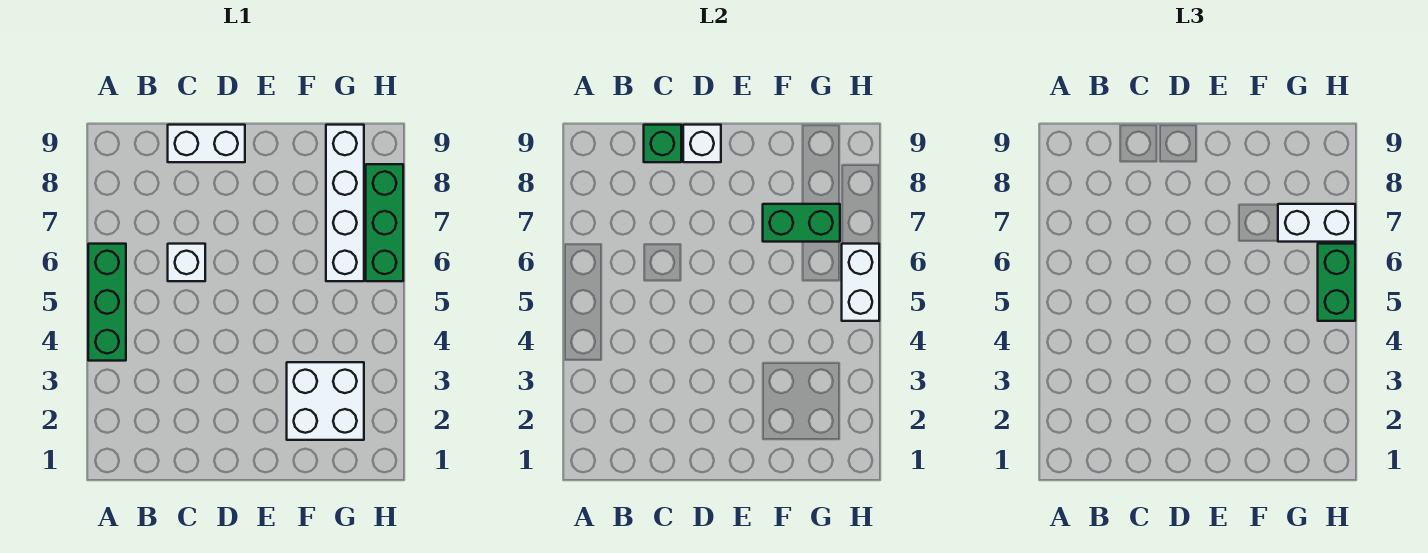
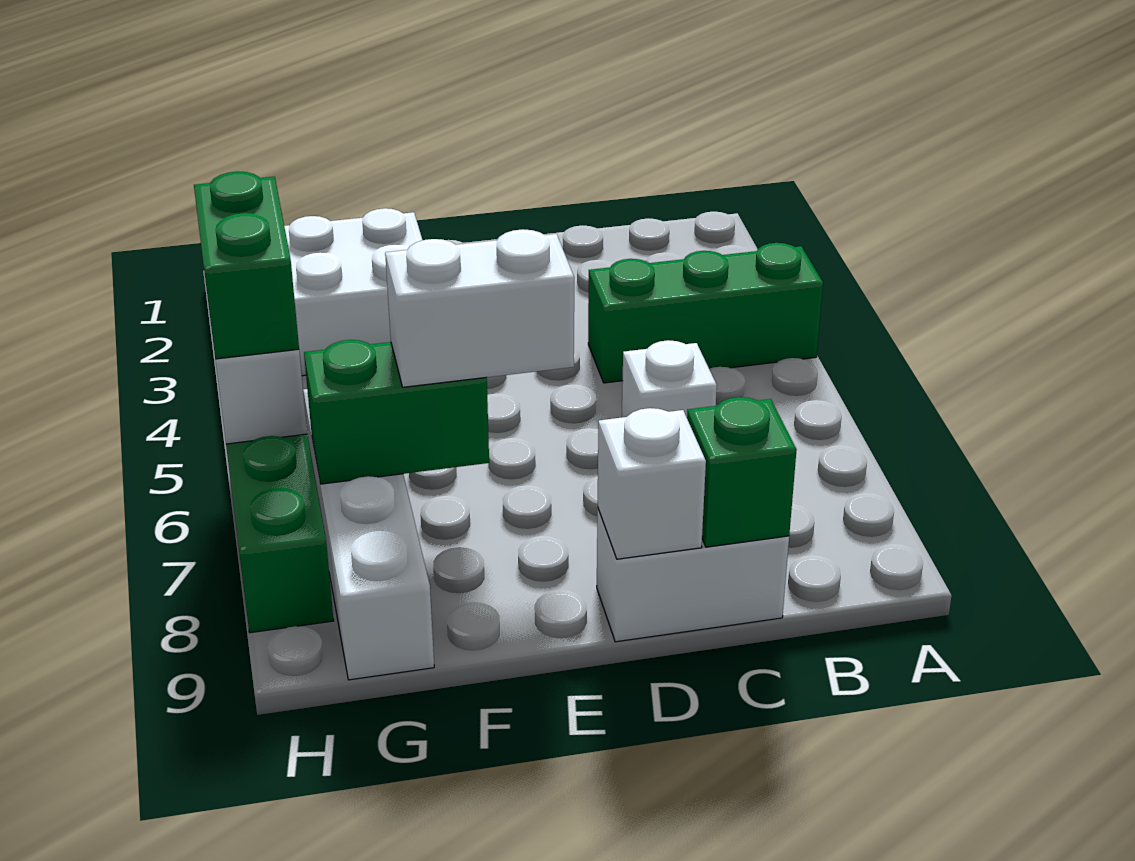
green brick A4:A6 level 1 -> green brick A4:C4 level 1
white brick G7:H7 level 3 -> white brick E7:F7 level 3

